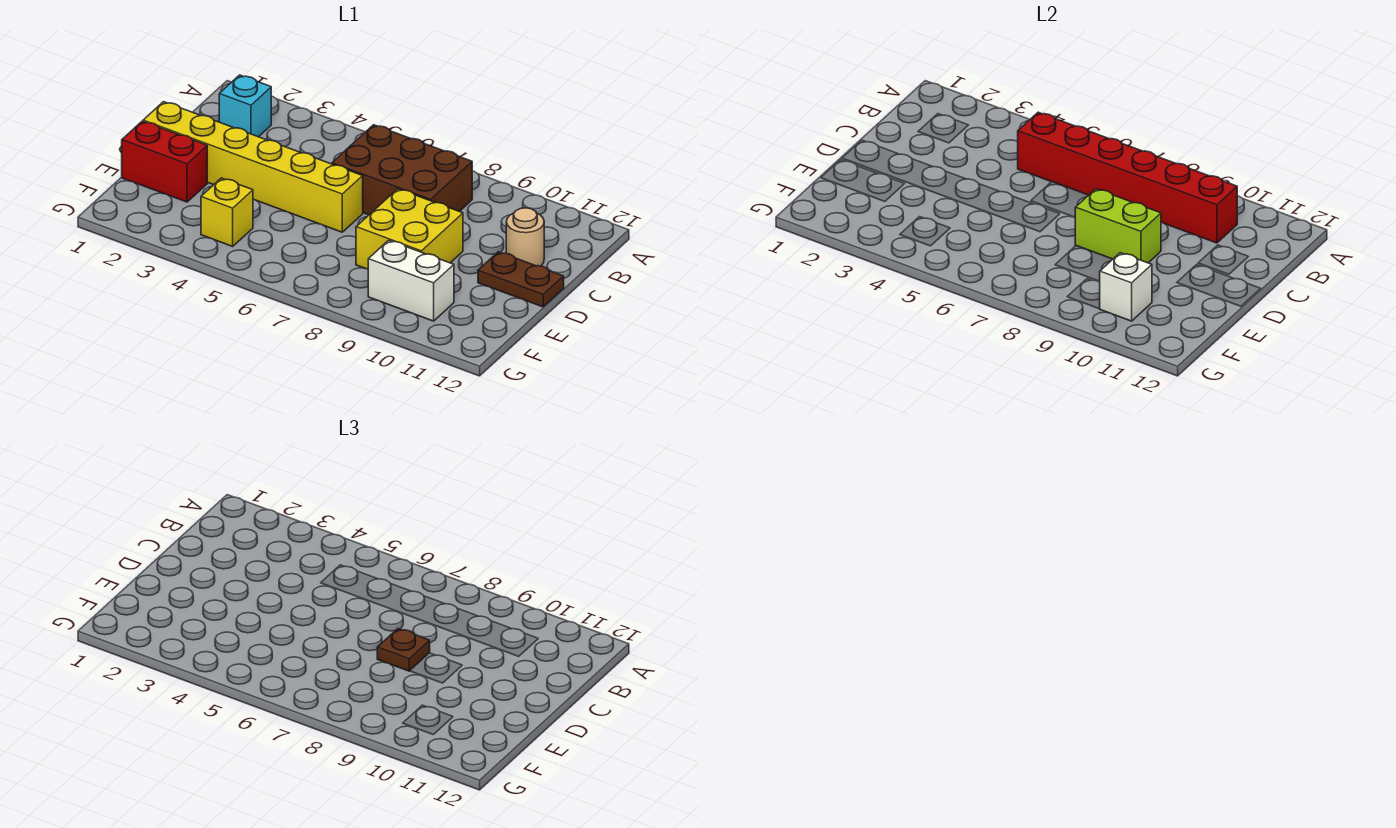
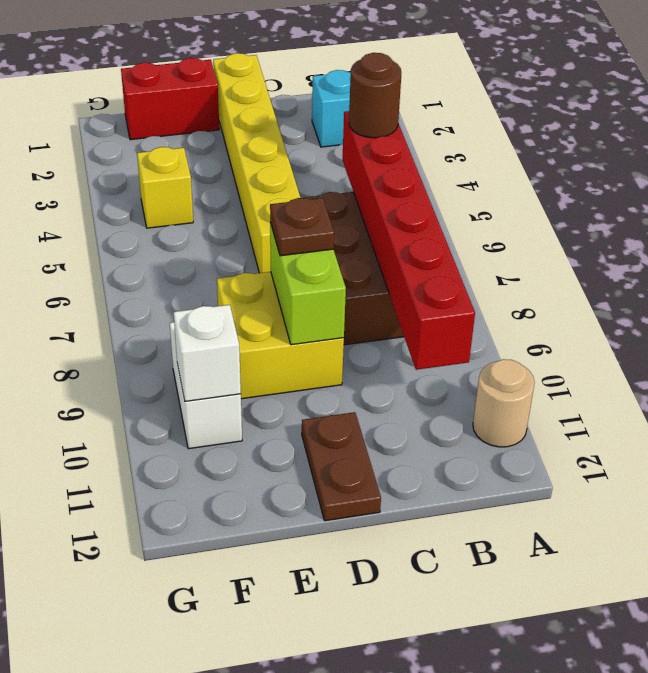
none -> brown round brick B5 level 3
tan round brick C11 level 1 -> tan round brick A11 level 1
red brick E1:E2 level 1 -> red brick E1:F1 level 1

